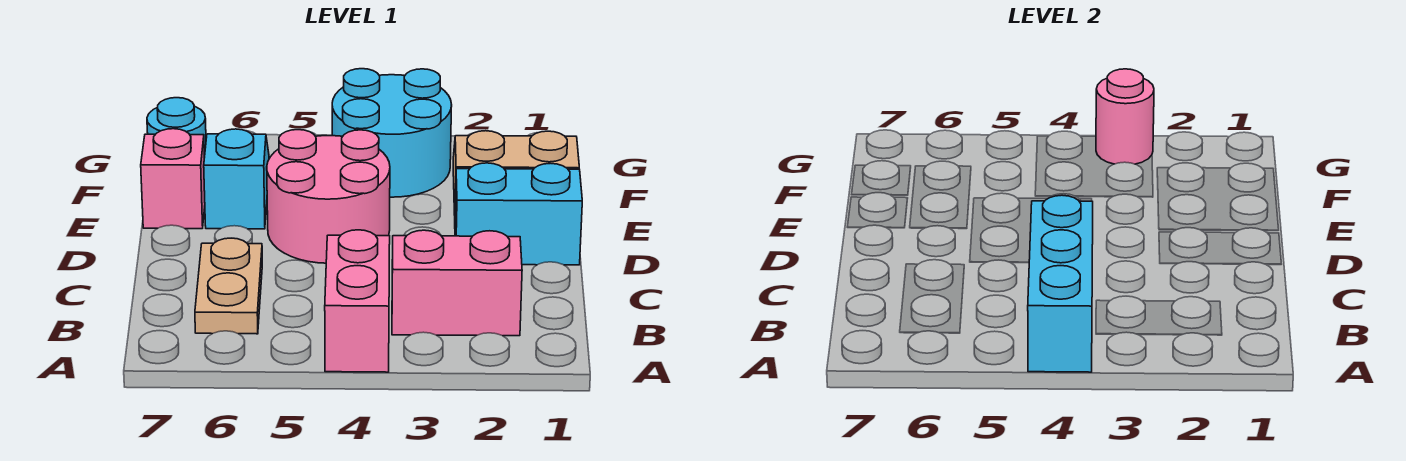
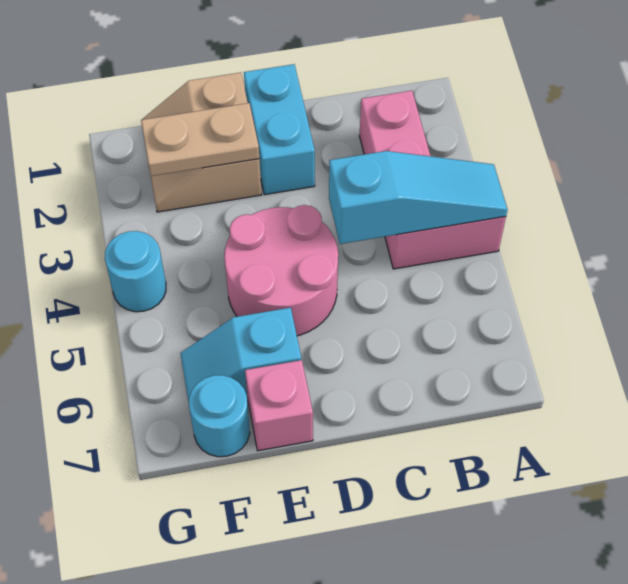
cyan brick A4:C4 level 2 -> cyan slope A4:C4 level 2 top C
tan plate B6:C6 level 1 -> tan plate E2:F2 level 2
cyan round brick F3:G4 level 1 -> cyan round brick G4 level 1
pink round brick G3 level 2 -> none

